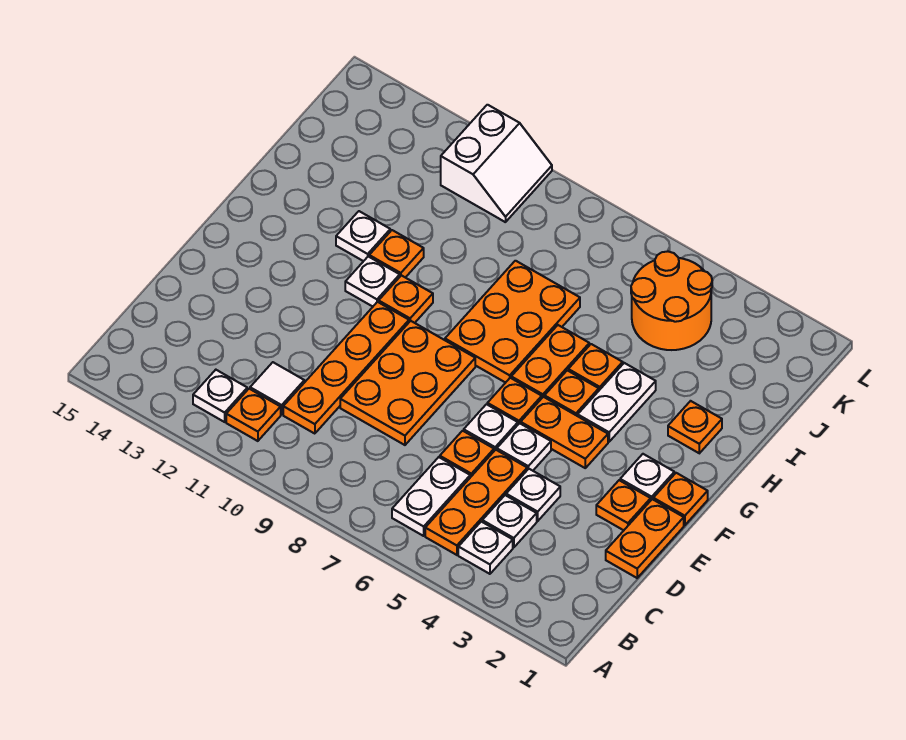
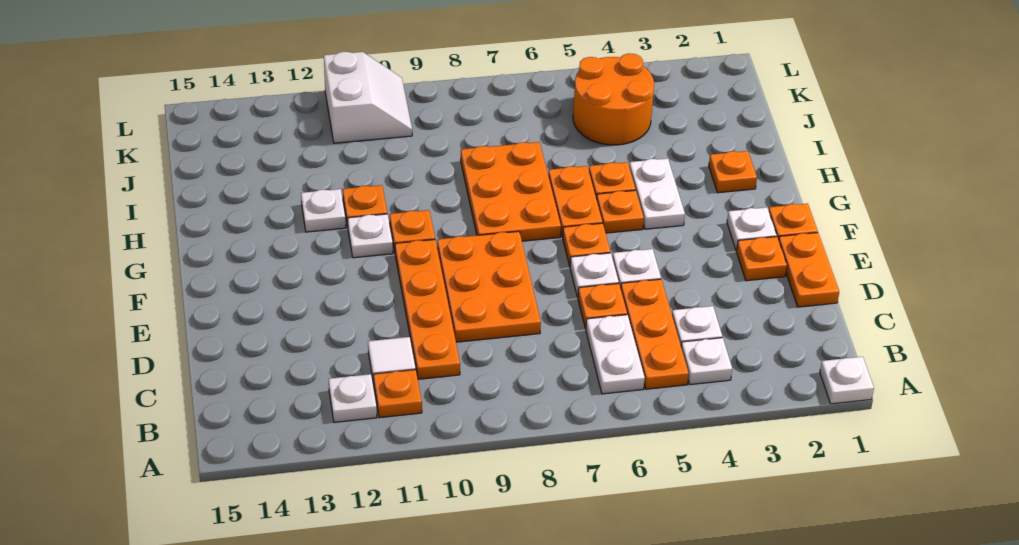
white plate D4 level 1 -> white plate A1 level 1
orange plate F4:F5 level 1 -> none

